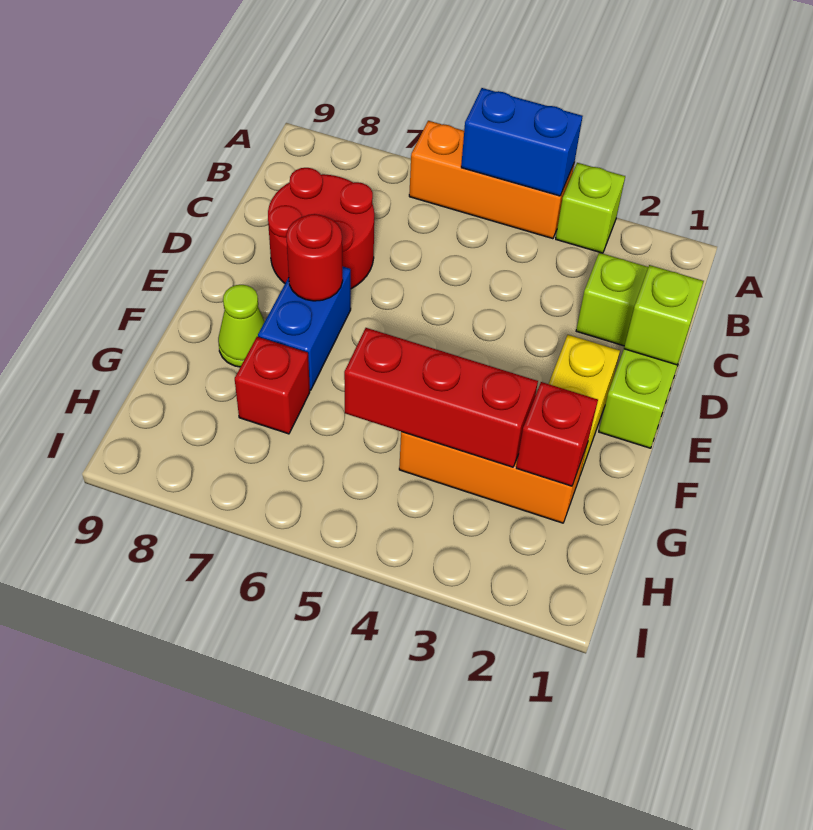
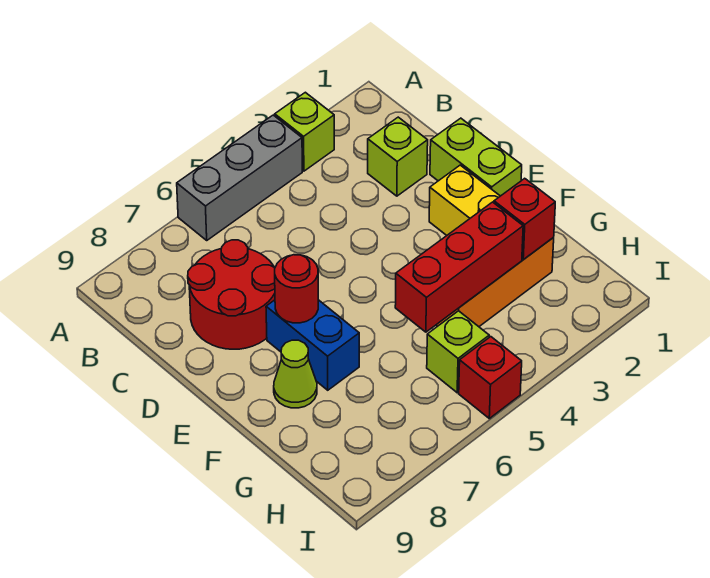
orange brick A4:A6 level 1 -> grey brick A4:A6 level 1
blue brick A4:A5 level 2 -> none
lime brick D1 level 2 -> lime brick H5 level 1
red brick G7 level 1 -> red brick I5 level 1

